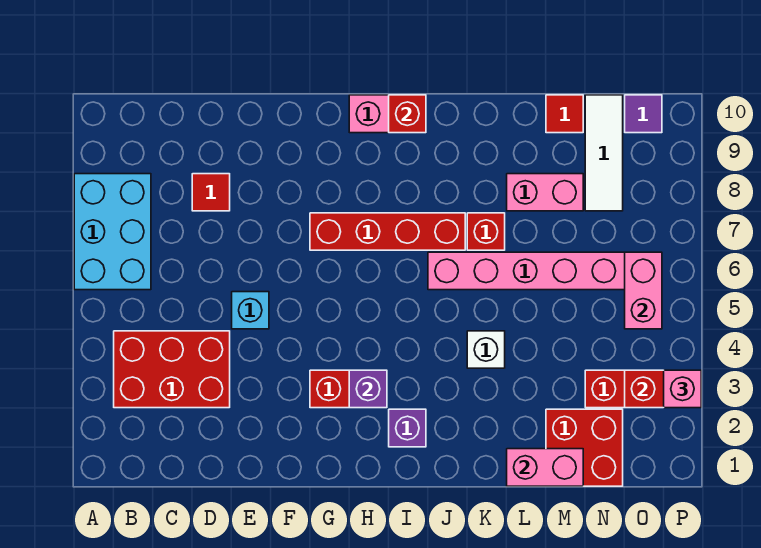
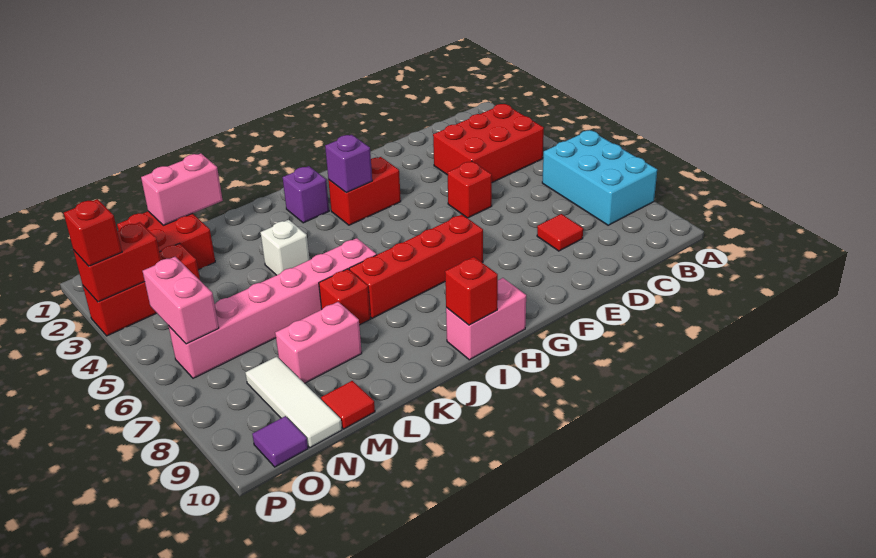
cyan brick E5 level 1 -> red brick E5 level 1
pink brick P3 level 3 -> red brick P3 level 3

